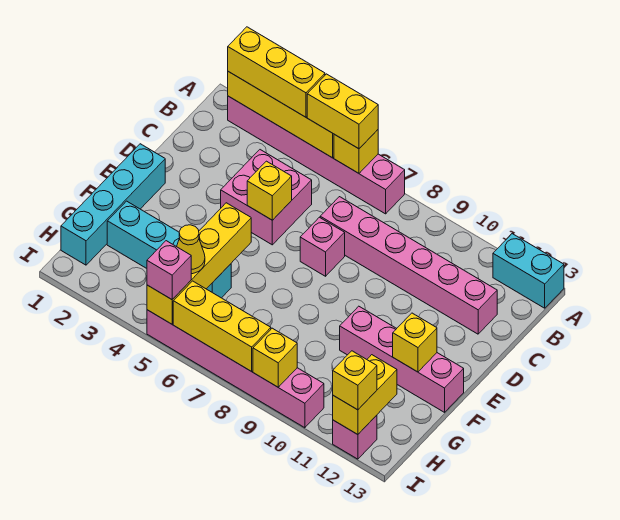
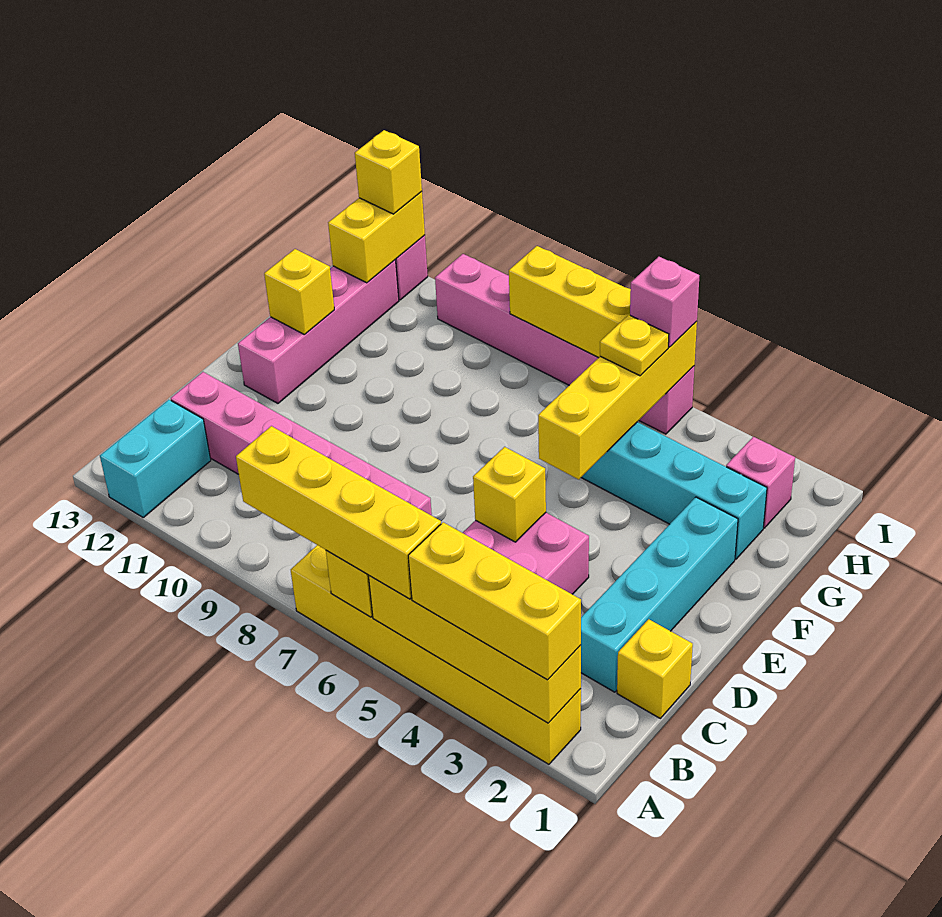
pink brick A2:A7 level 1 -> yellow brick A2:A7 level 1
yellow brick A5:A6 level 3 -> yellow brick A5:A8 level 3
cyan brick A12:A13 level 1 -> cyan brick A12:B12 level 1
pink brick D7 level 1 -> pink brick H2 level 1
cyan brick E1:H1 level 1 -> cyan brick C2:F2 level 1
pink brick F10:F13 level 1 -> pink brick E12:H12 level 1
yellow cone H5 level 3 -> yellow plate H5 level 3
yellow brick I9 level 2 -> yellow brick C1 level 1

